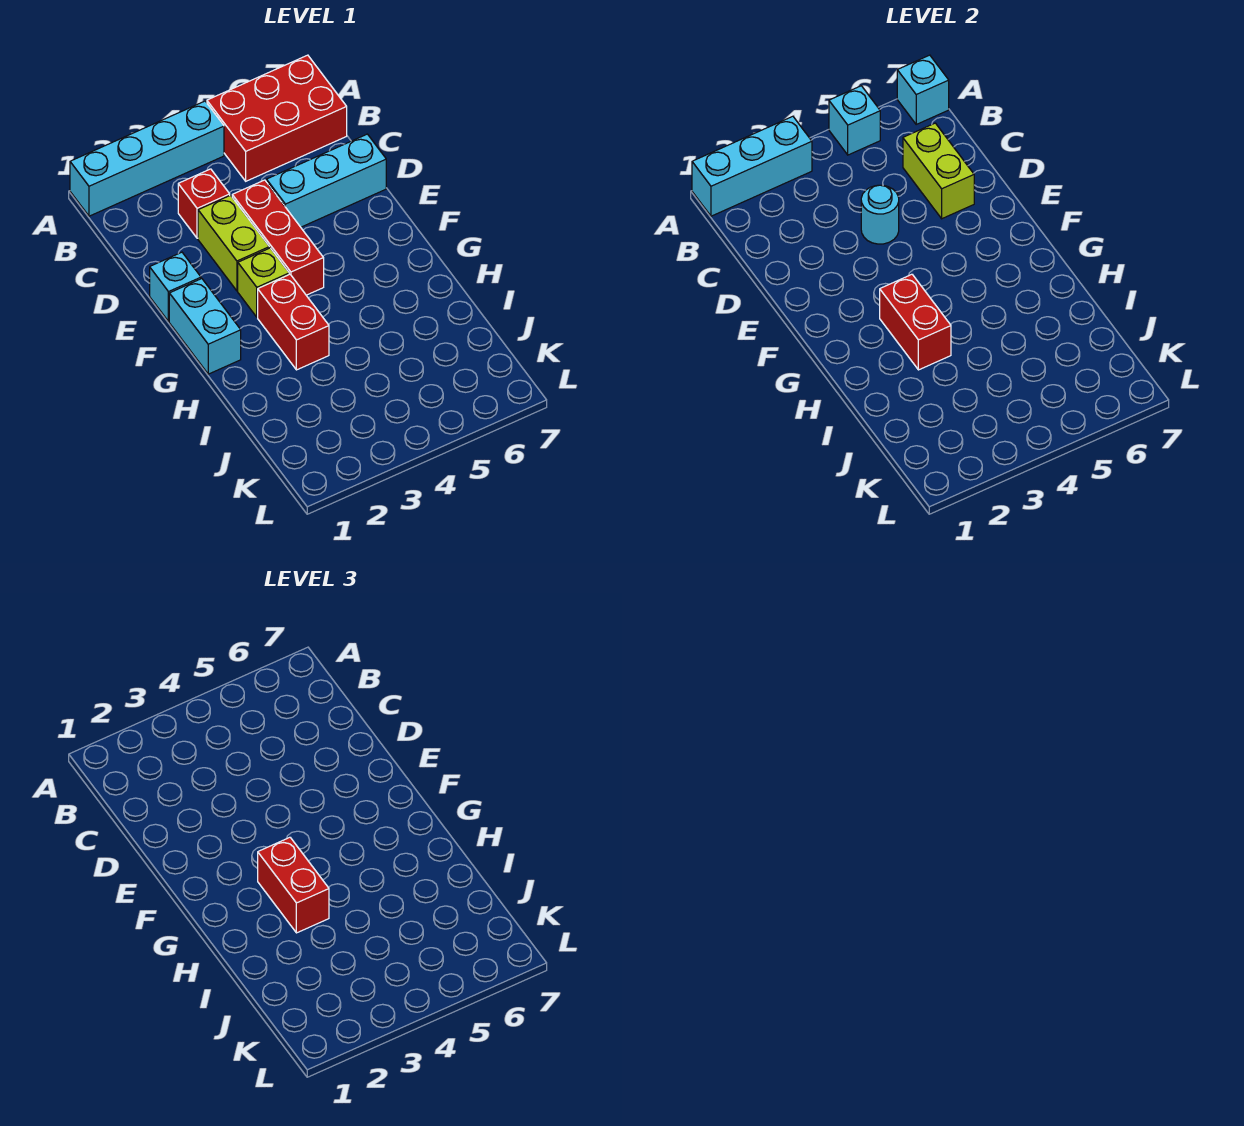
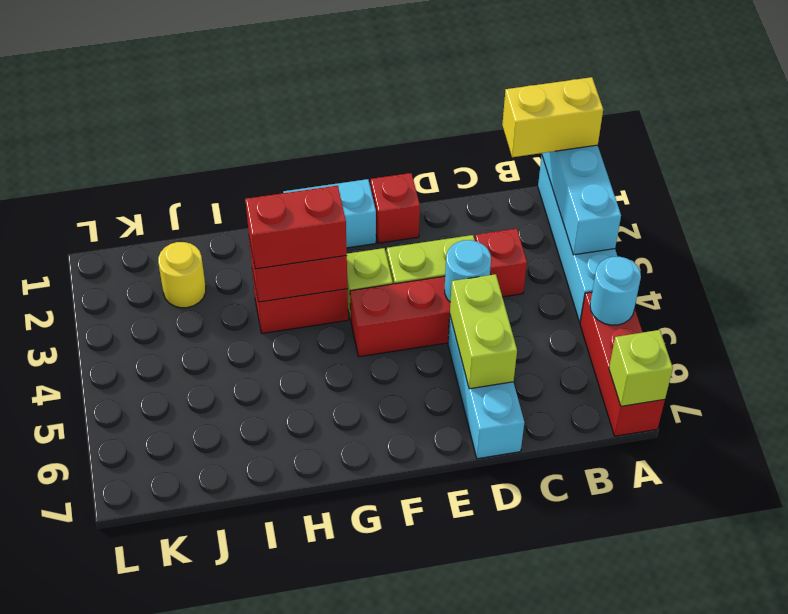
none -> yellow brick A1:B1 level 3
red brick A5:B7 level 1 -> red brick A5:A7 level 1
cyan brick A5 level 2 -> cyan round brick A5 level 2
cyan brick A7 level 2 -> lime brick A7 level 2
lime brick C6:D6 level 2 -> lime brick D5:D6 level 2
cyan brick E1 level 1 -> red brick E1 level 1
none -> yellow round brick J2 level 1

